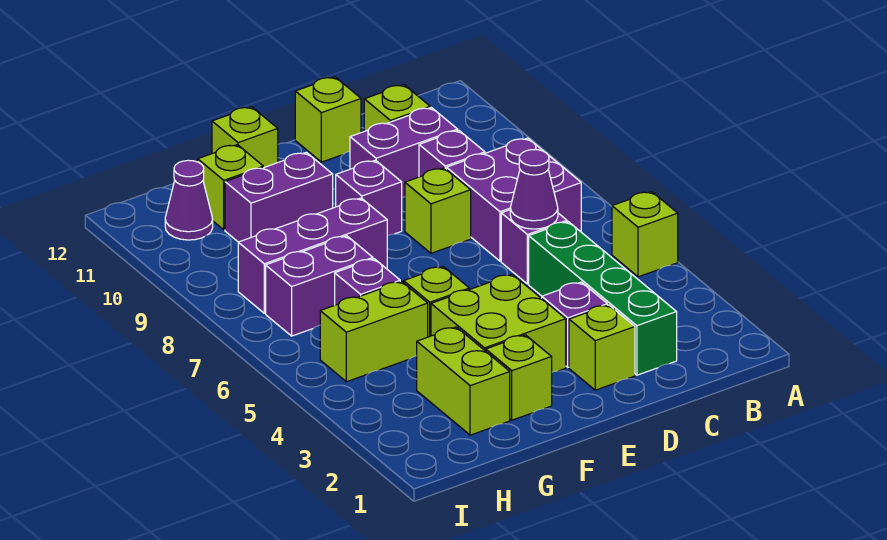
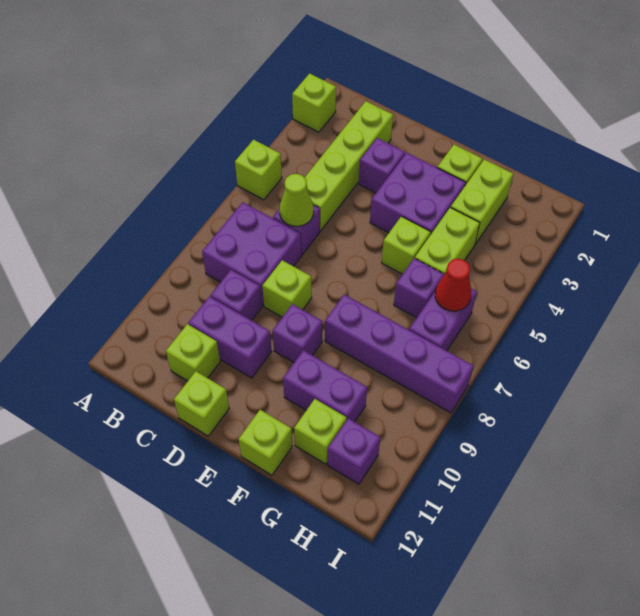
green brick C2:C5 level 1 -> lime brick C2:C5 level 1
purple cone C6 level 2 -> lime cone C6 level 2
lime brick D2 level 1 -> lime brick A2 level 1
lime brick E3:F4 level 1 -> purple brick E3:F4 level 1
purple brick F8:H8 level 1 -> purple brick F8:I8 level 1
lime brick G5:H5 level 1 -> lime brick G4:G5 level 1
purple brick G7:H7 level 1 -> purple brick H6:H7 level 1
none -> red cone H6 level 2
purple cone H11 level 1 -> purple brick H11 level 1

